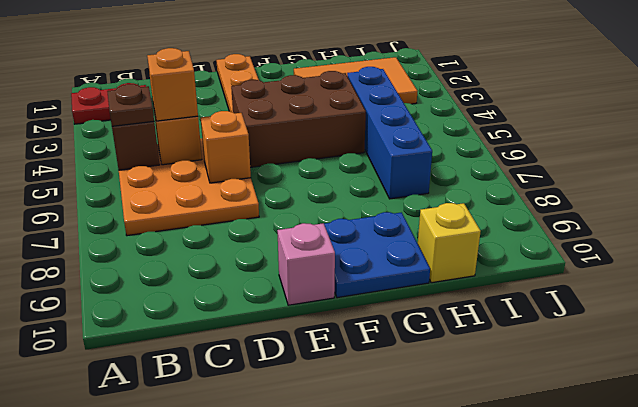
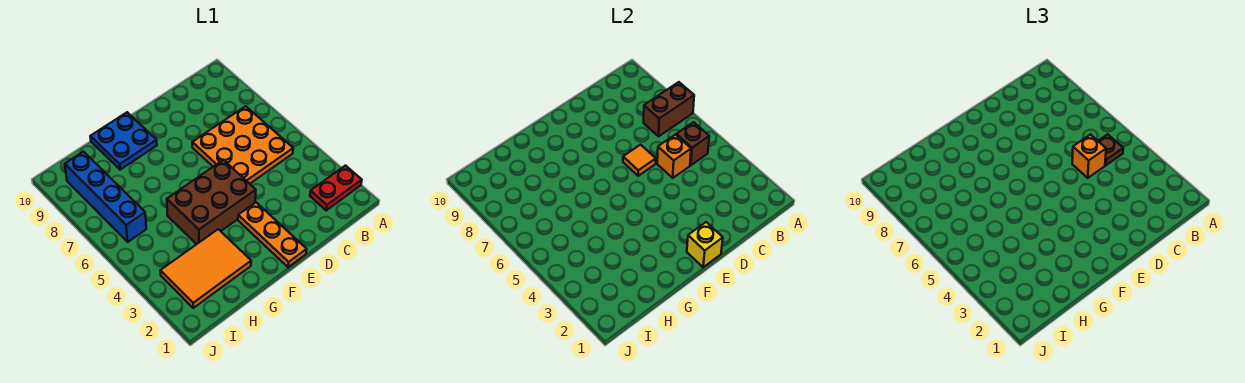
none -> brown brick A7:B7 level 2
orange brick D6 level 2 -> orange tile D6 level 2
pink brick E10 level 1 -> none
blue brick H4:H7 level 1 -> blue brick I6:I9 level 1
yellow brick H10 level 1 -> yellow brick E1 level 2

